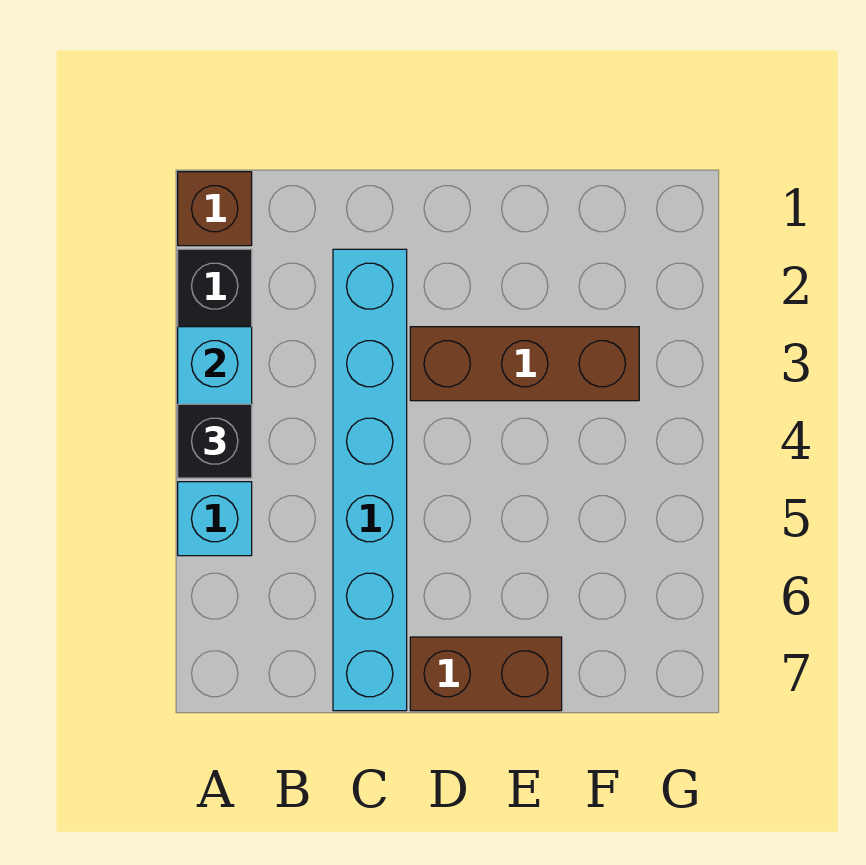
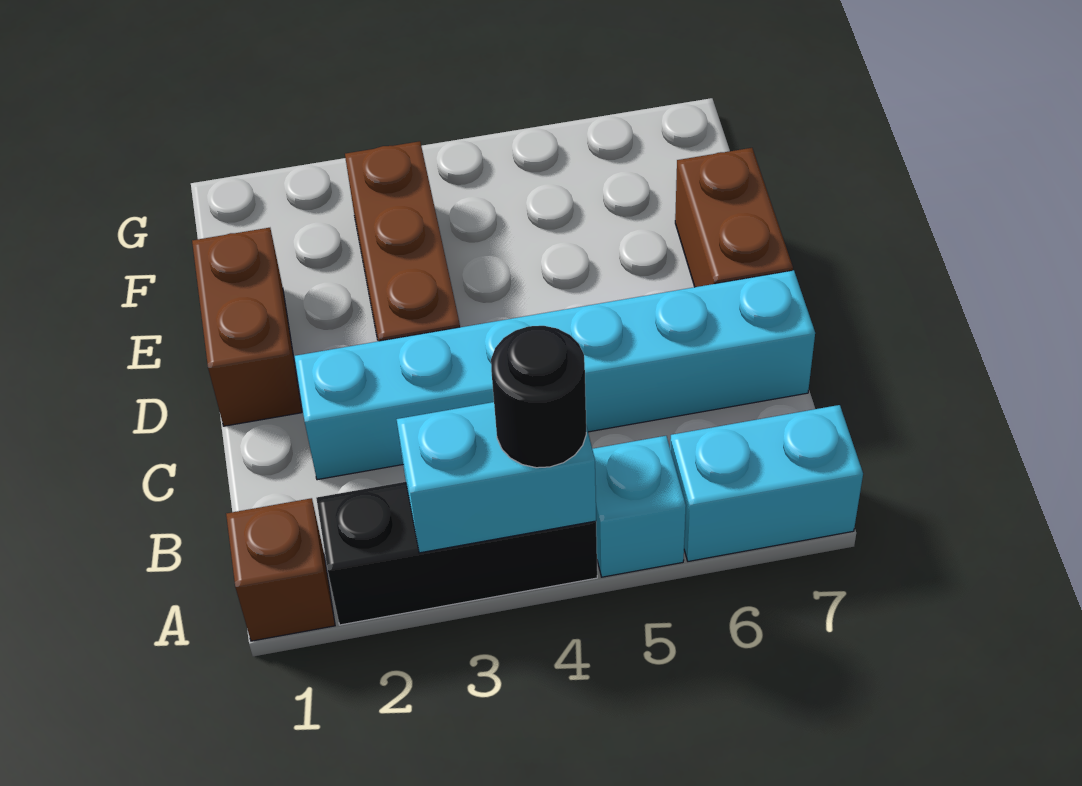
black brick A4 level 3 -> black round brick A4 level 3
none -> cyan brick A6:A7 level 1
none -> brown brick D1:E1 level 1

